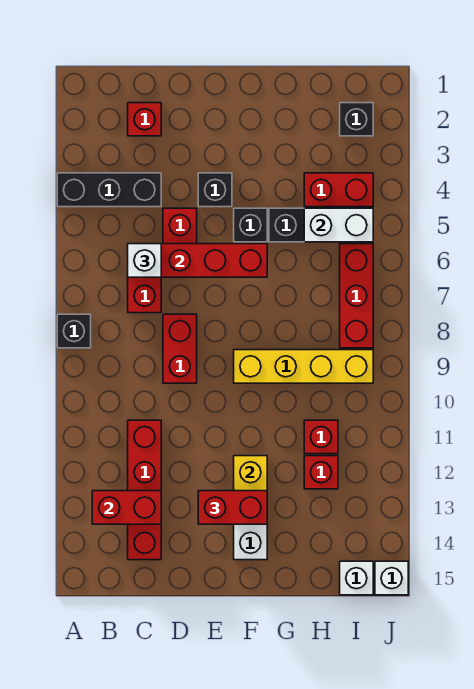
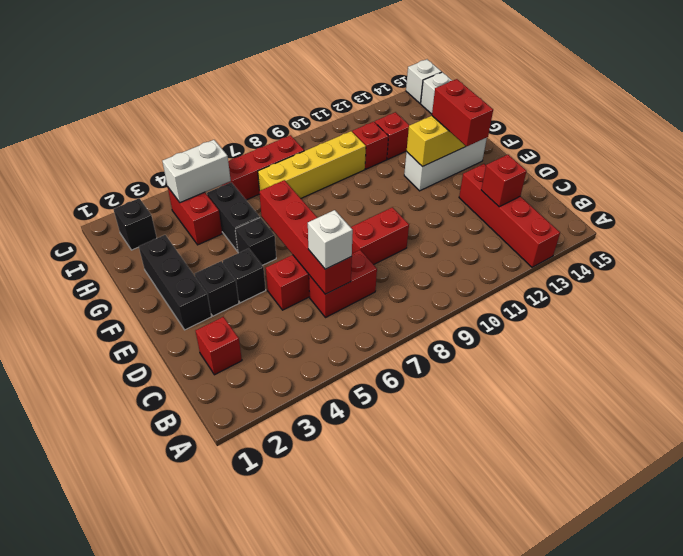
black brick A4:C4 level 1 -> black brick E2:G2 level 1
black brick A8 level 1 -> black brick E3 level 1
red brick B13:C13 level 2 -> red brick C13 level 2
red brick C11:C14 level 1 -> red brick A13:D13 level 1
yellow brick F9:I9 level 1 -> yellow brick H7:H10 level 1
white brick H5:I5 level 2 -> white brick I4:I5 level 2

